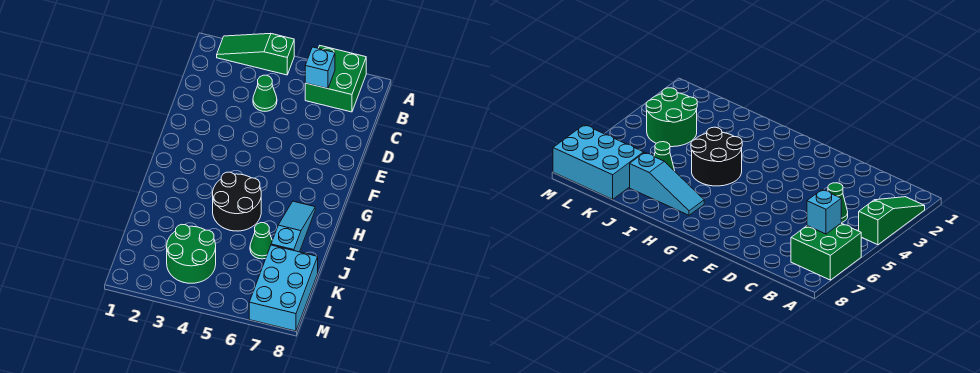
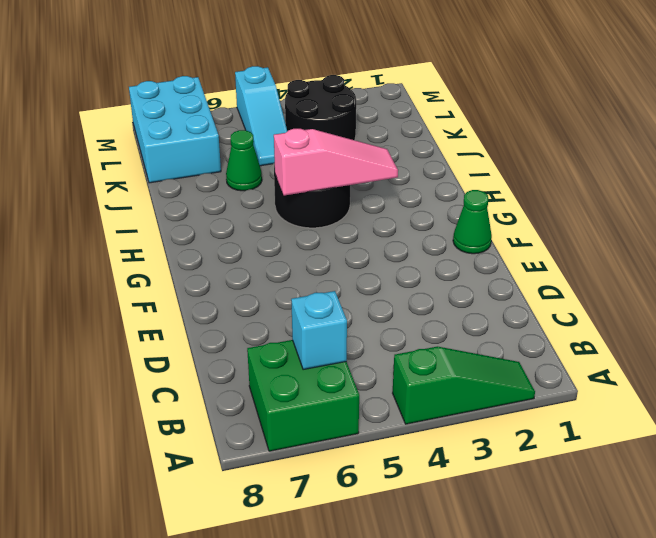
green cone C4 level 1 -> green cone F1 level 1
none -> pink slope H3:H5 level 2 top 5
cyan slope H7:J7 level 1 top J -> cyan slope K5:M5 level 1 top M
green round brick K3:L4 level 1 -> black round brick K3:L4 level 1

